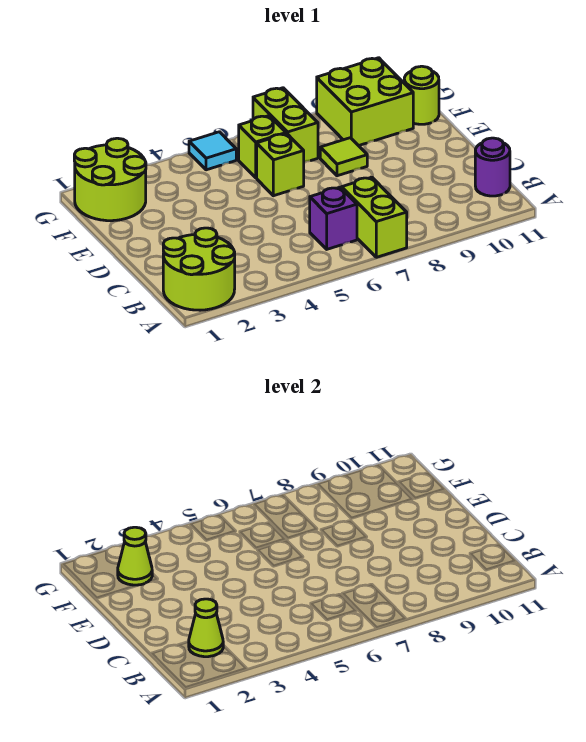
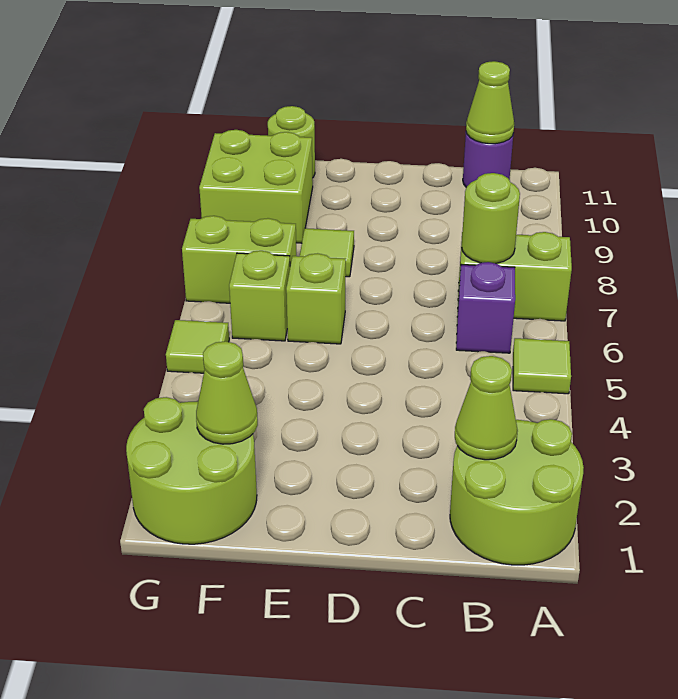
none -> lime tile A5 level 1
none -> lime round brick B7 level 2
none -> lime cone B11 level 2
cyan tile G5 level 1 -> lime tile G5 level 1

